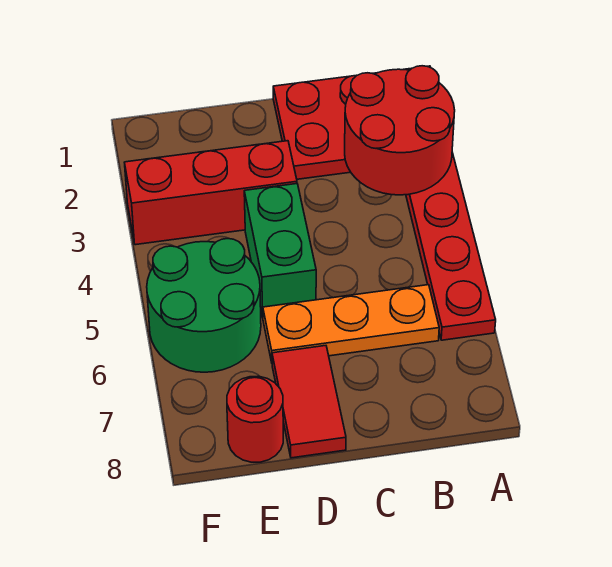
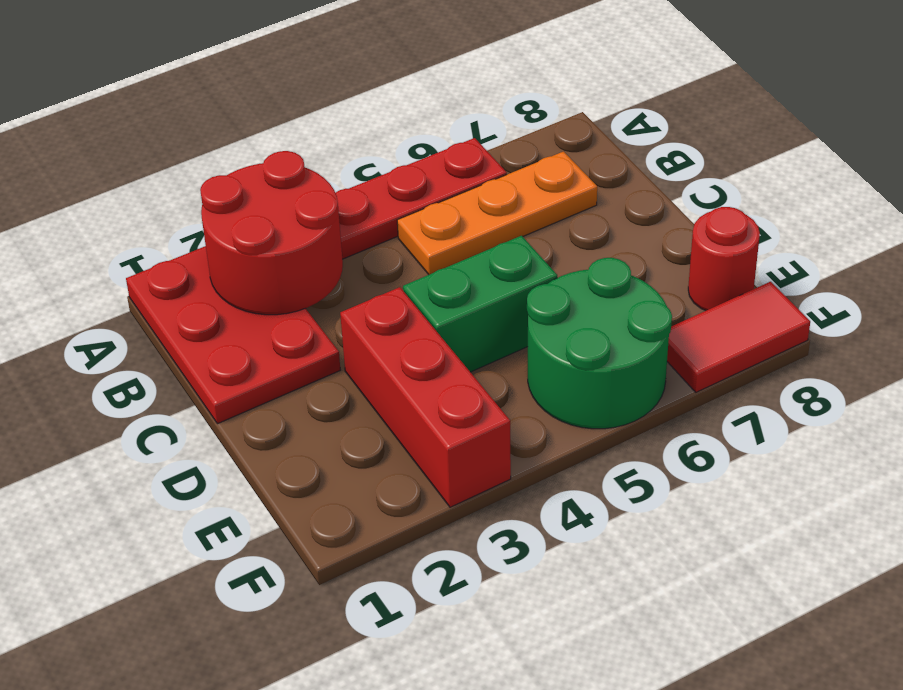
orange plate B6:D6 level 1 -> orange plate B5:B7 level 1
red tile D7:D8 level 1 -> red tile F7:F8 level 1

